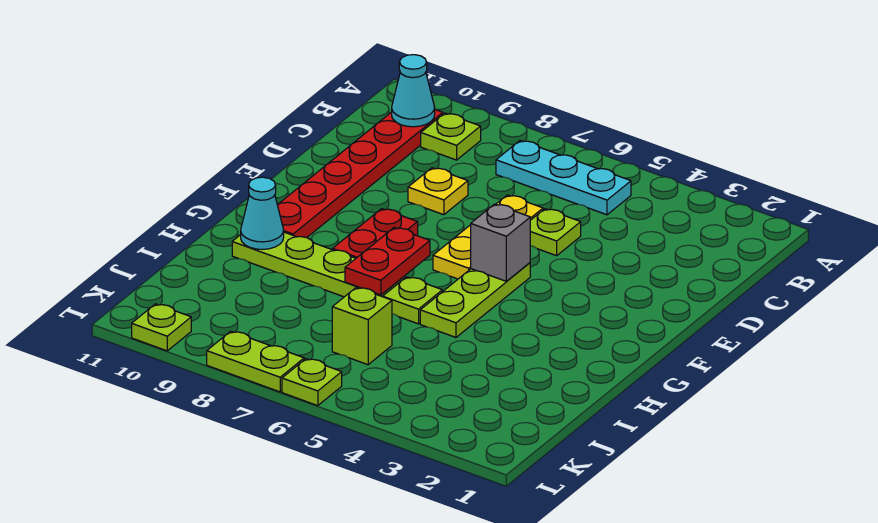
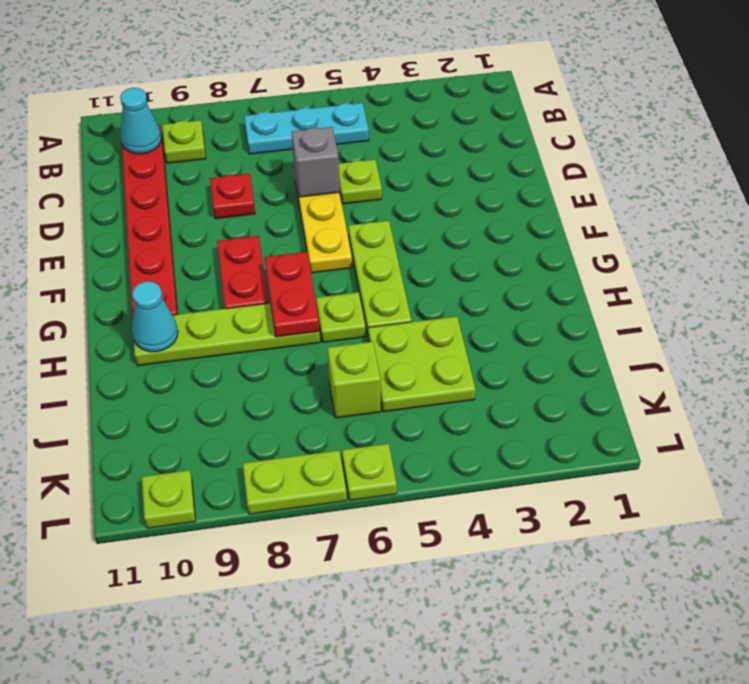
yellow plate D8 level 1 -> red plate D8 level 1
grey brick F5 level 2 -> grey brick D6 level 2
none -> lime plate I4:J5 level 1

